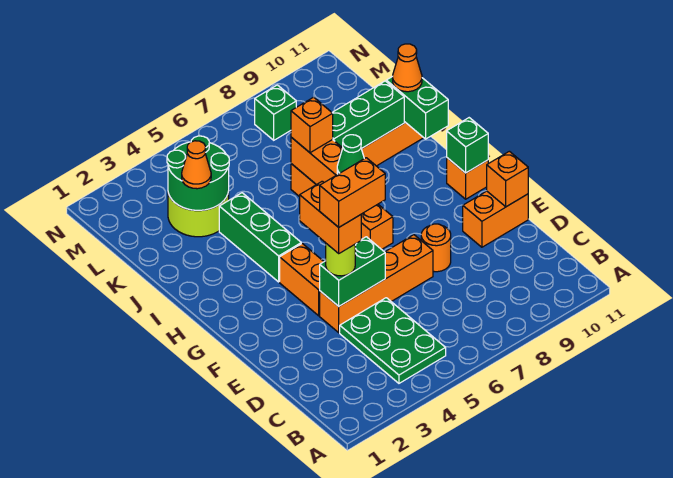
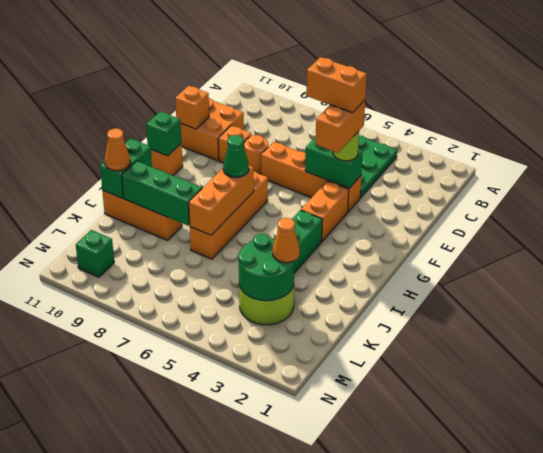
orange brick E10:E11 level 1 -> orange brick D10:E11 level 1
orange brick J7 level 3 -> orange brick E9 level 1
green brick M8 level 1 -> green brick M10 level 1

